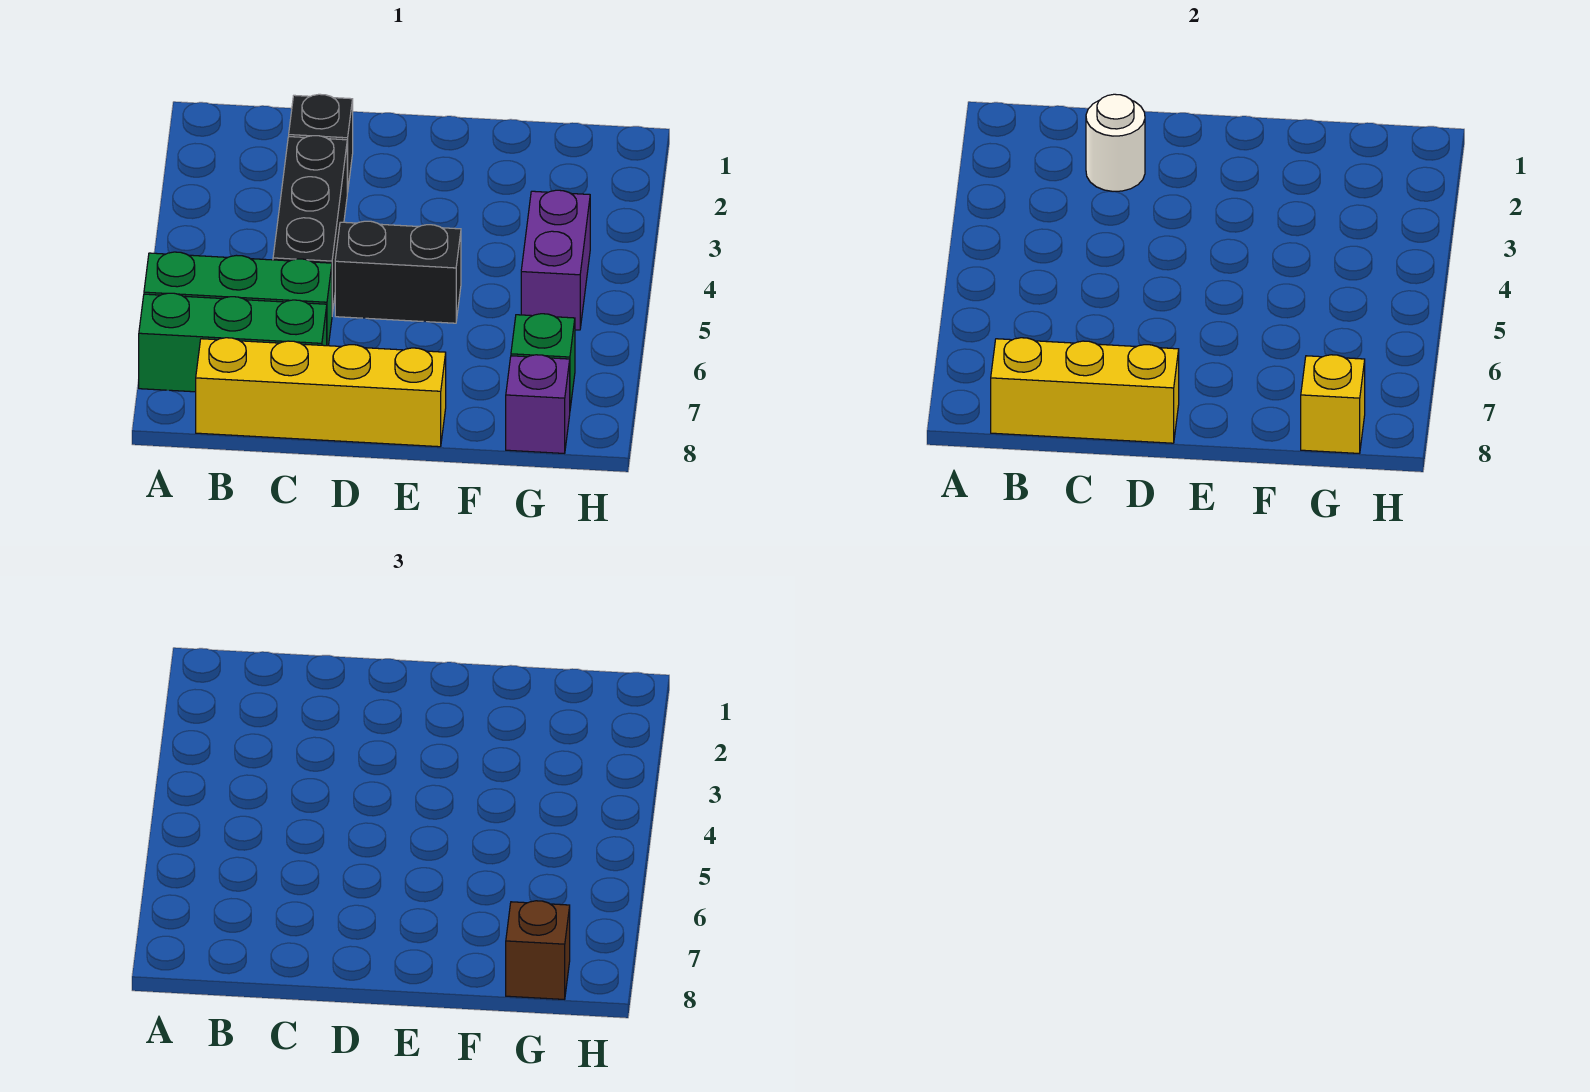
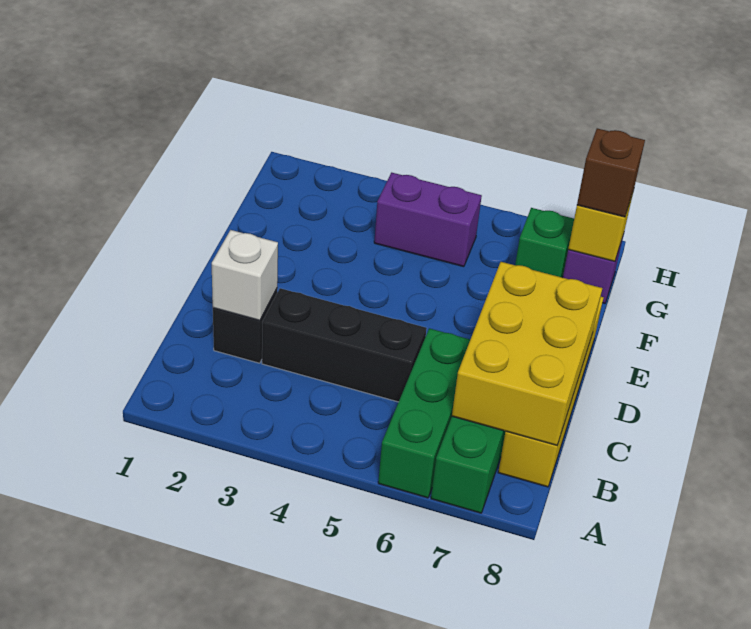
yellow brick B8:D8 level 2 -> yellow brick B7:D8 level 2
white round brick C2 level 2 -> white brick C2 level 2
black brick D5:E5 level 1 -> none

